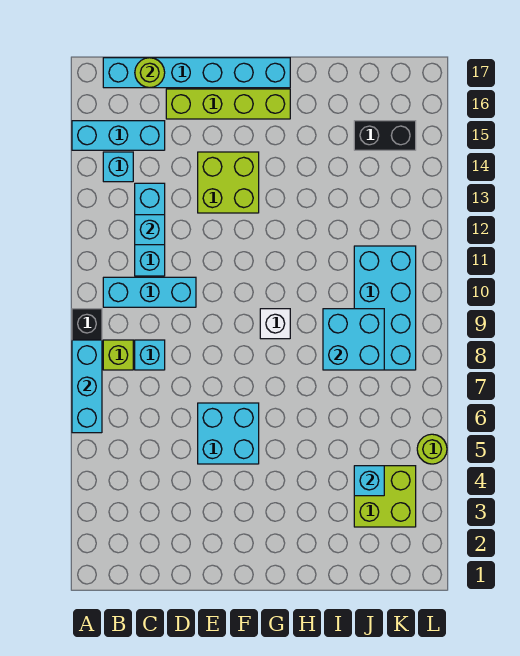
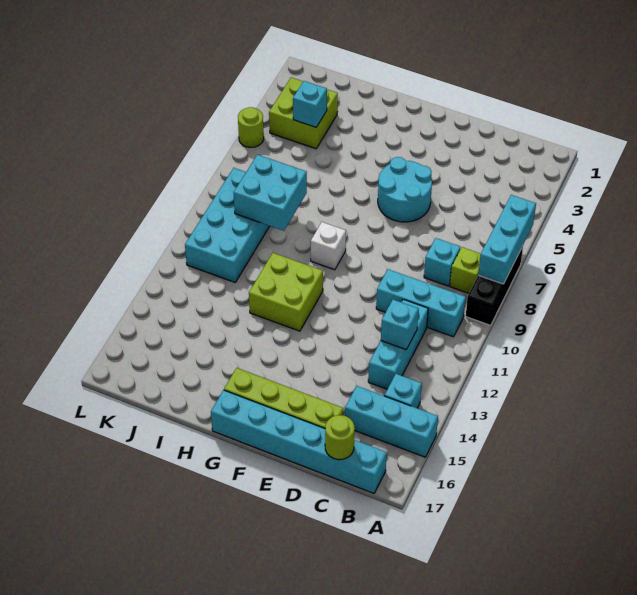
cyan brick E5:F6 level 1 -> cyan round brick E5:F6 level 1
lime brick E13:F14 level 1 -> lime brick G11:H12 level 1
black brick J15:K15 level 1 -> none

